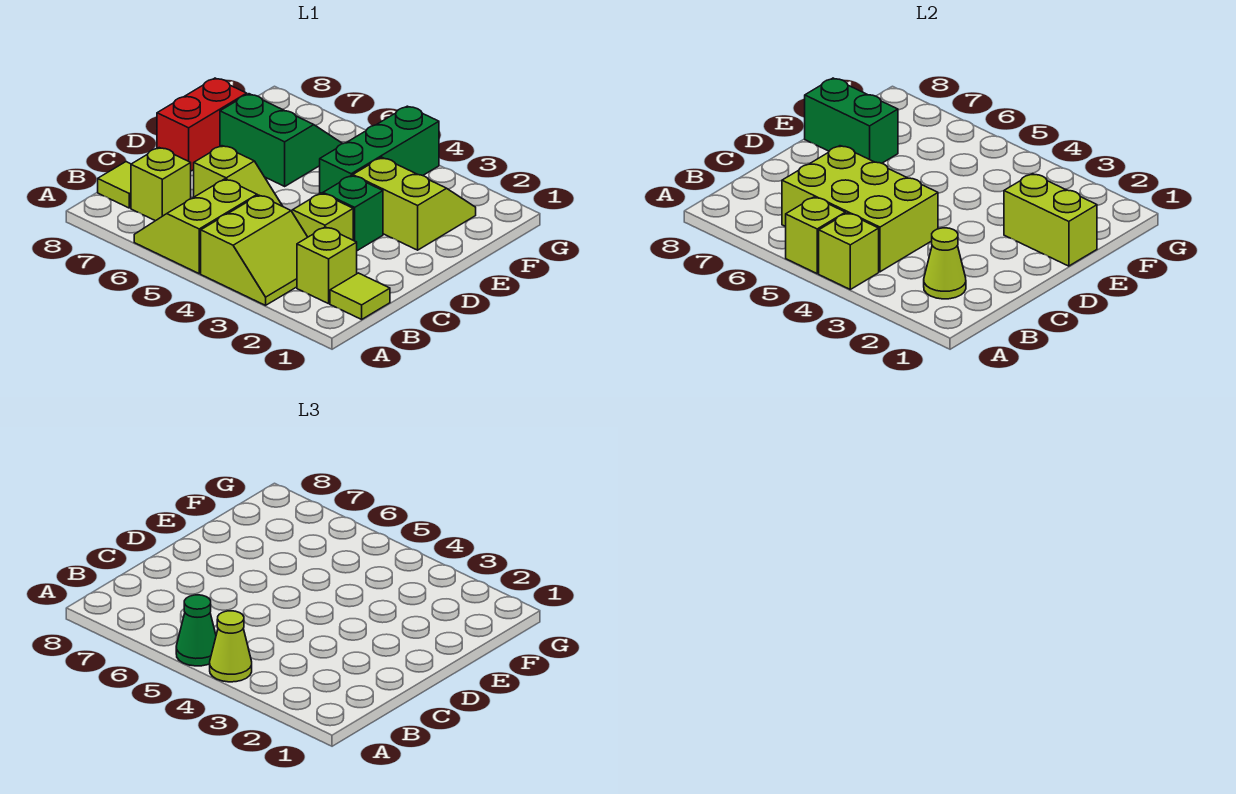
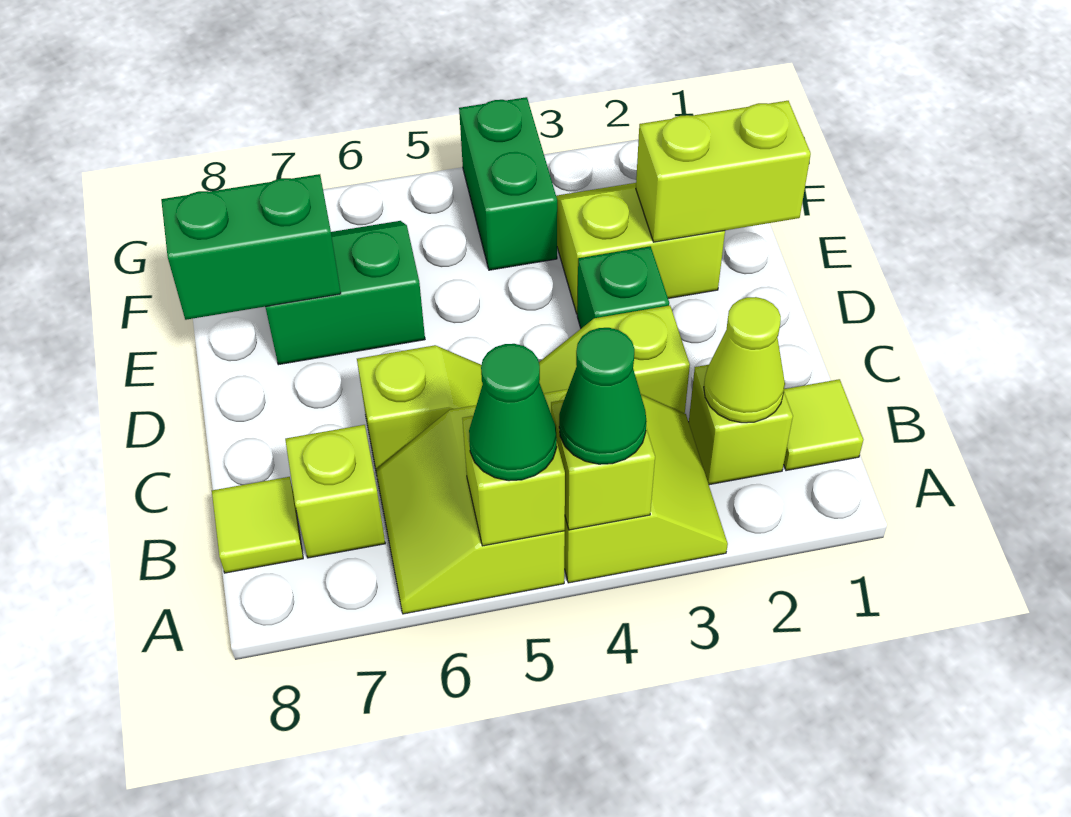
lime cone A4 level 3 -> green cone A4 level 3
lime brick B4:C6 level 2 -> none
red brick D8:E8 level 1 -> none
green brick E4:G4 level 1 -> green brick F4:G4 level 1

